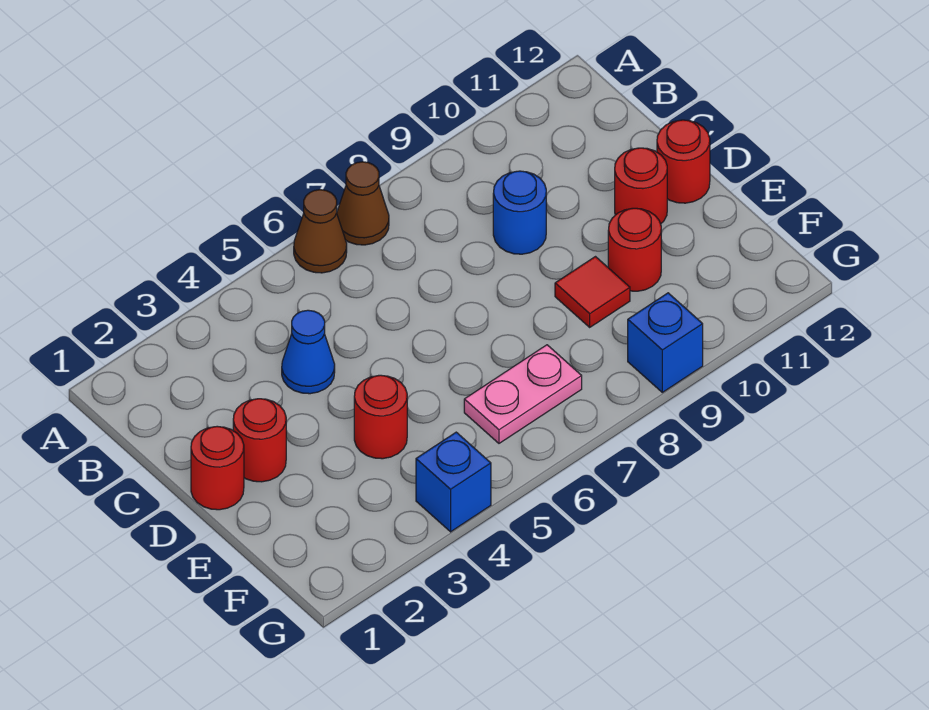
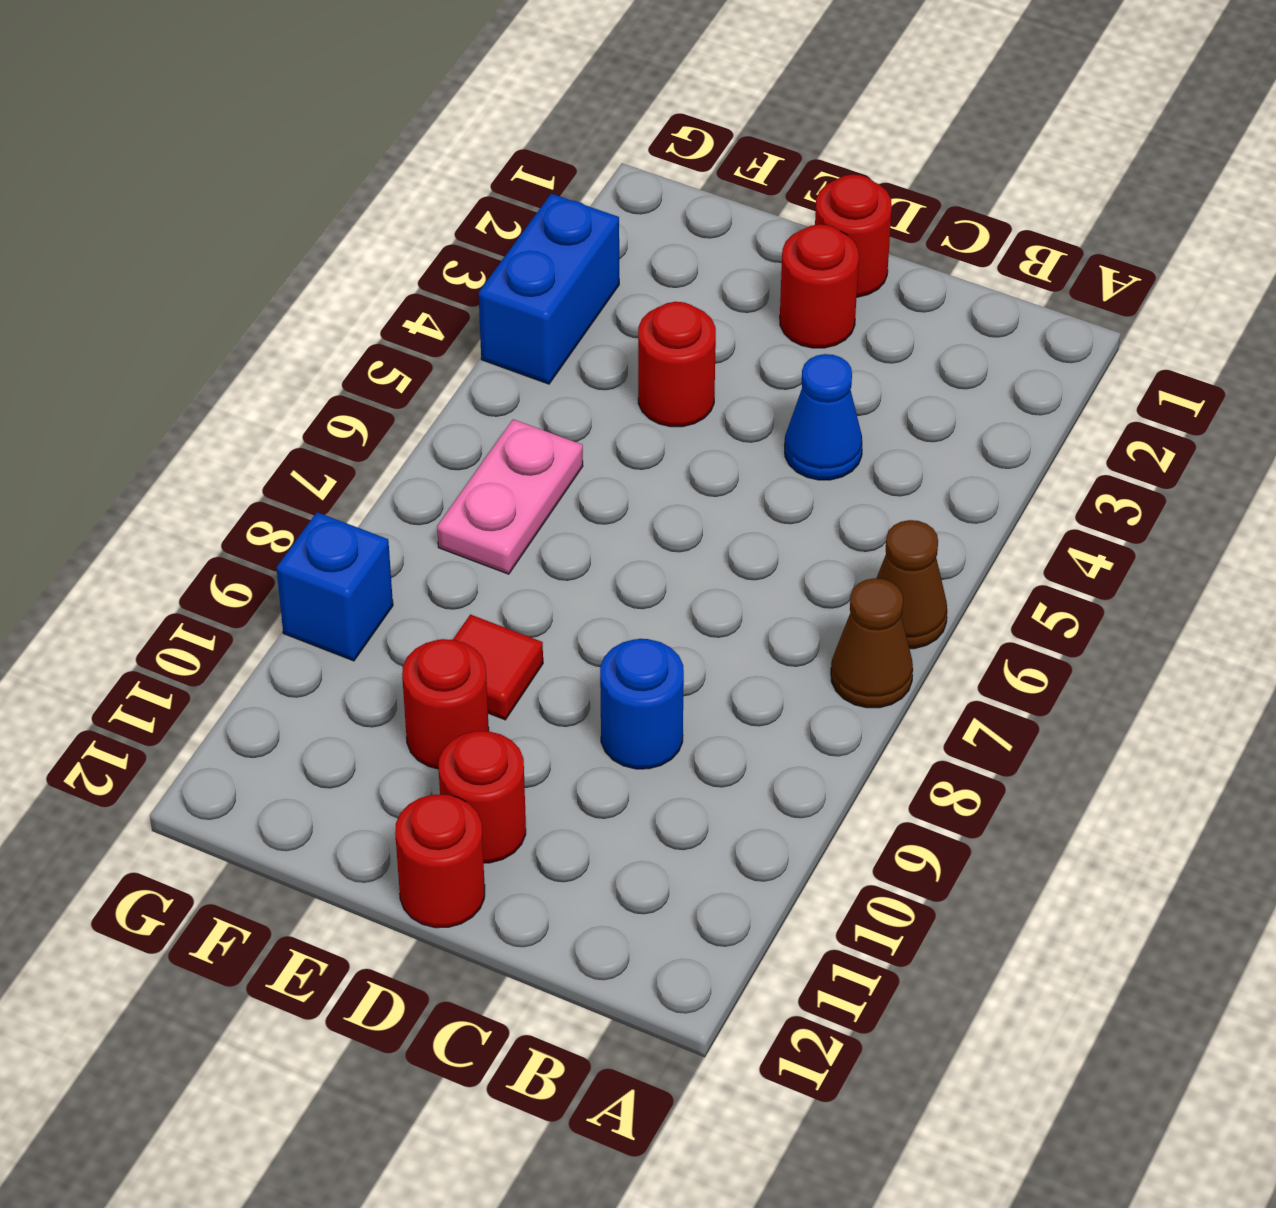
blue brick G4 level 1 -> blue brick G3:G4 level 1

